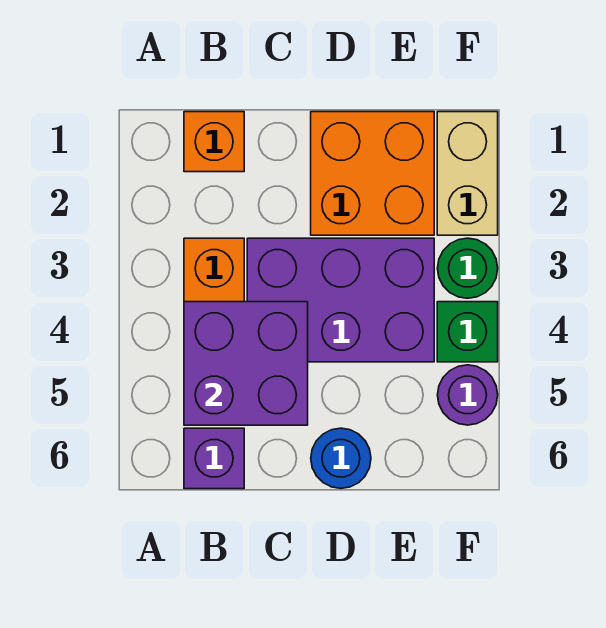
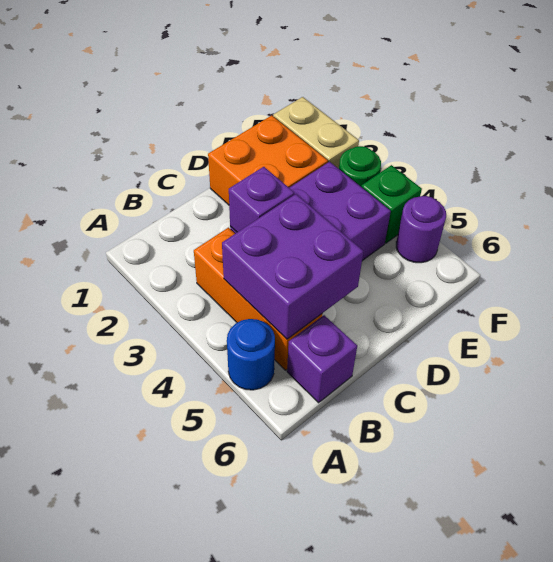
orange brick B1 level 1 -> none
none -> purple brick C3 level 2
blue round brick D6 level 1 -> blue round brick A5 level 1

